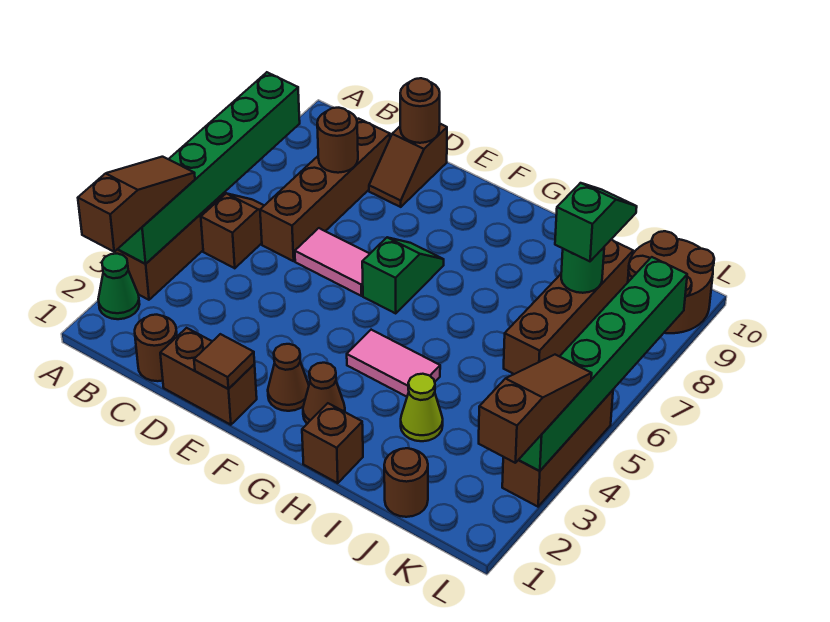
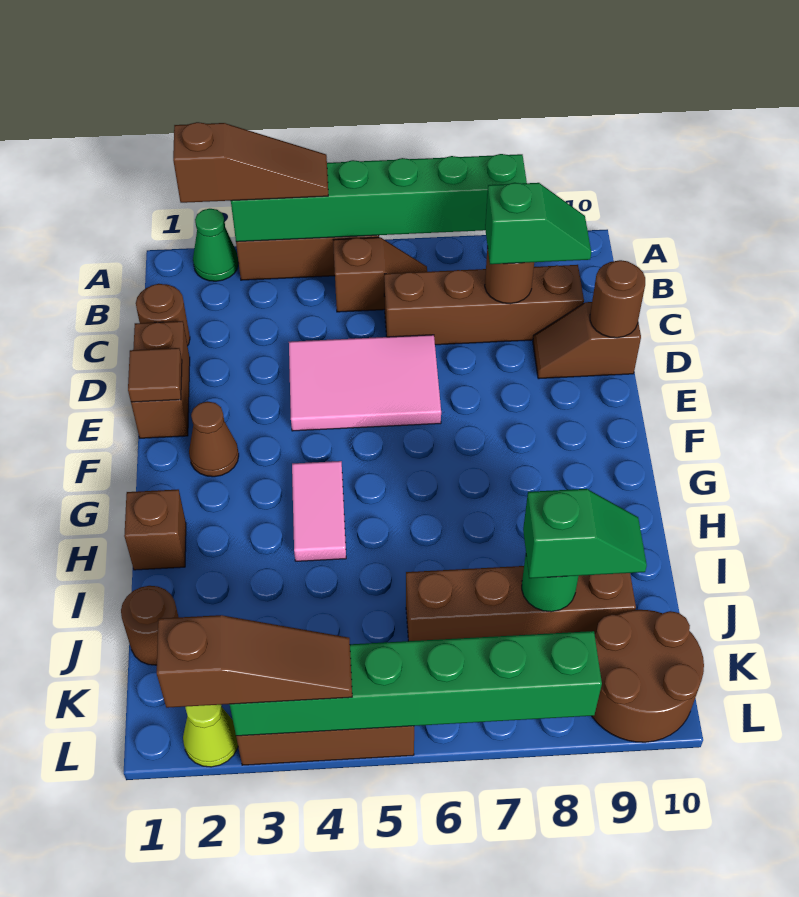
pink tile D6:E6 level 1 -> pink tile D4:E6 level 1
green slope F6:F7 level 1 top 6 -> green slope C8:C9 level 3 top 8
brown cone G2 level 1 -> none
lime cone I3 level 1 -> lime cone L2 level 1

